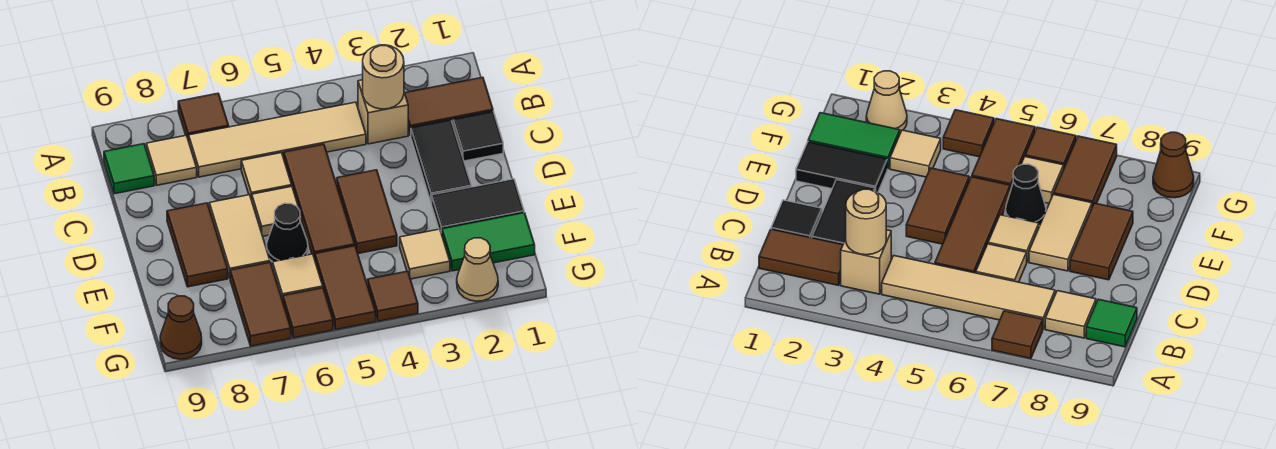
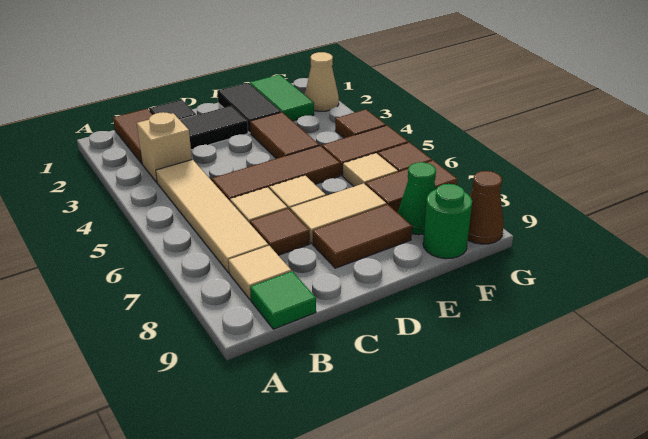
brown tile A7 level 1 -> brown tile C7 level 1
tan round brick B3 level 2 -> none
brown tile D4:E4 level 1 -> brown tile E3:E4 level 1
black cone E6 level 1 -> none
tan tile F3 level 1 -> none
none -> green cone F8 level 1
none -> green round brick F9 level 1

